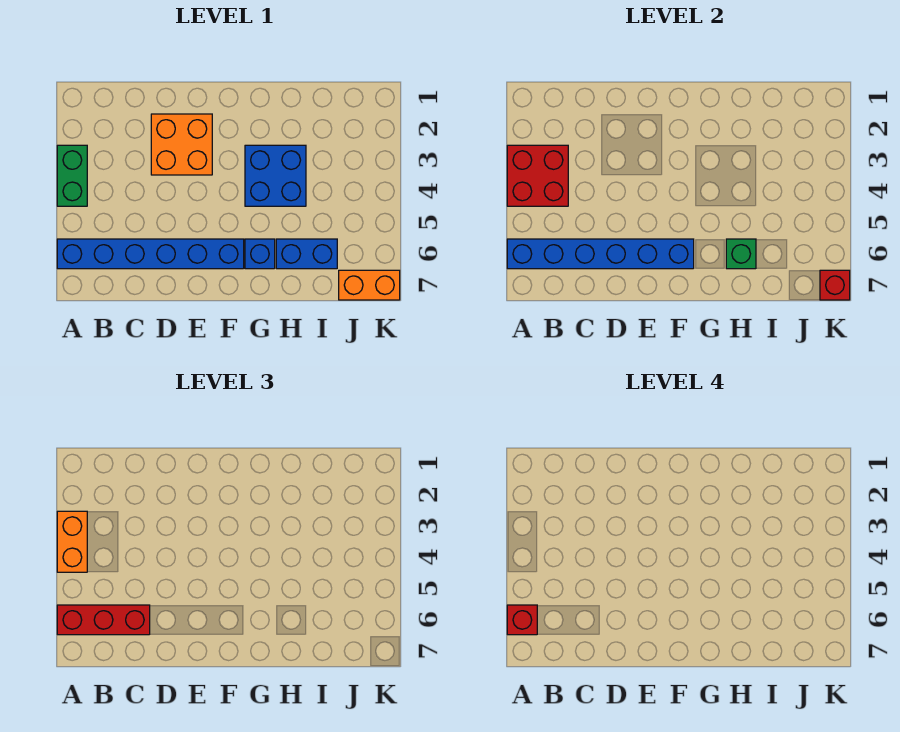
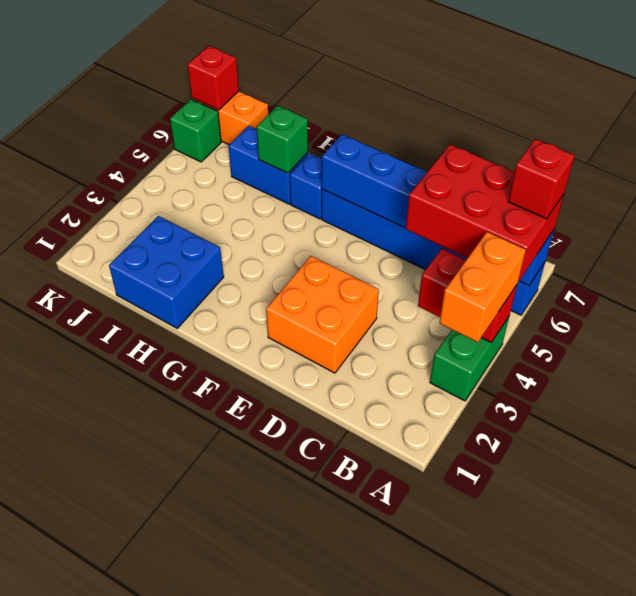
red brick A3:B4 level 2 -> red brick A4:B4 level 2
red brick A6:C6 level 3 -> red brick A5:C6 level 3
blue brick G3:H4 level 1 -> blue brick H1:I2 level 1
none -> green brick K6 level 1

